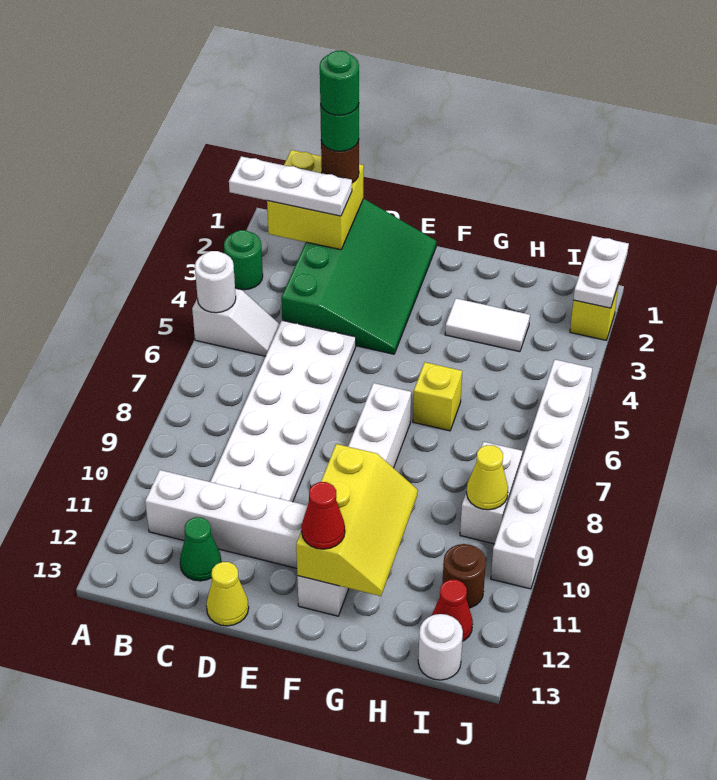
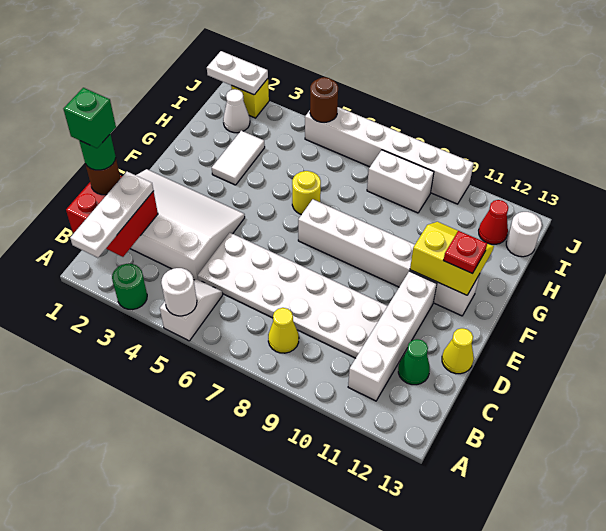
yellow brick B1:C2 level 2 -> red brick B1:C2 level 2
green slope C1:E4 level 1 top C -> white slope C1:E4 level 1 top C
green round brick C1 level 5 -> green brick C1 level 5
yellow slope F10:G12 level 2 top F -> yellow slope F11:G12 level 2 top F
red cone F12 level 3 -> red plate F12 level 3
yellow brick G6 level 1 -> yellow round brick G6 level 1
none -> white cone I2 level 1
yellow cone I9 level 2 -> yellow cone B8 level 1
brown round brick I11 level 1 -> brown round brick J5 level 2

